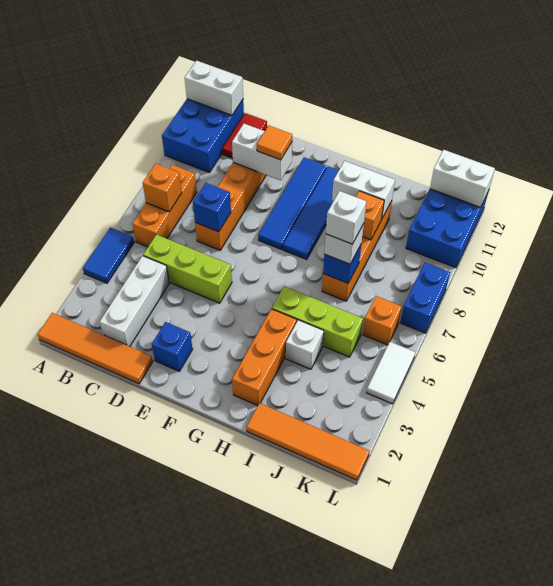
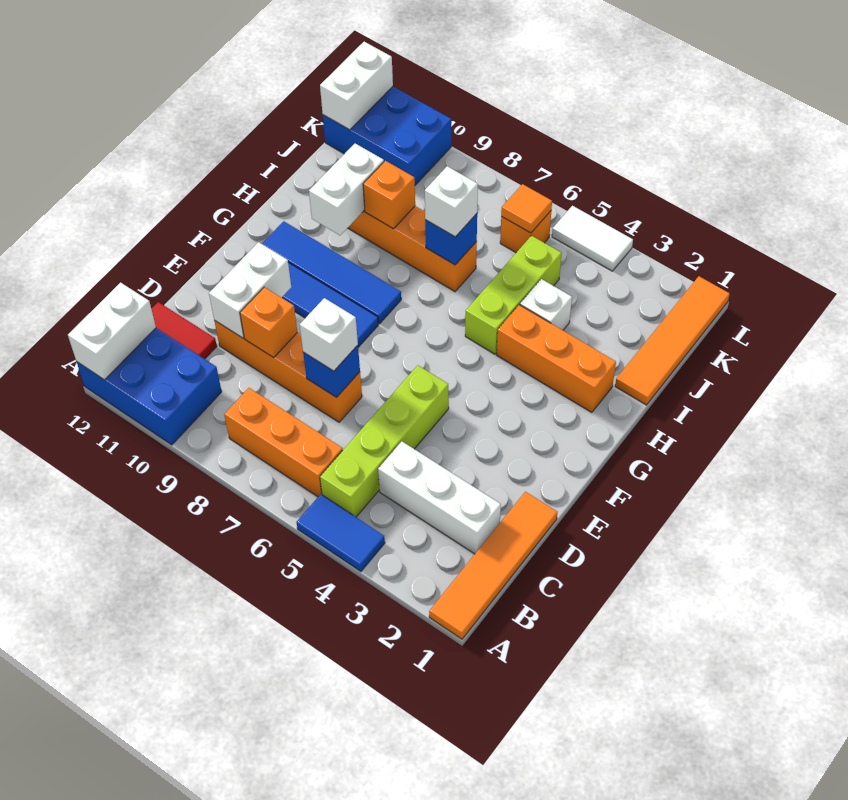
orange brick B7 level 2 -> orange brick D9 level 2
lime brick C5:E5 level 1 -> lime brick B5:E5 level 1
blue brick E2 level 1 -> none
orange tile E10 level 3 -> orange tile K6 level 2
white brick I7 level 4 -> white brick D7 level 3
blue brick L7:L8 level 1 -> none

